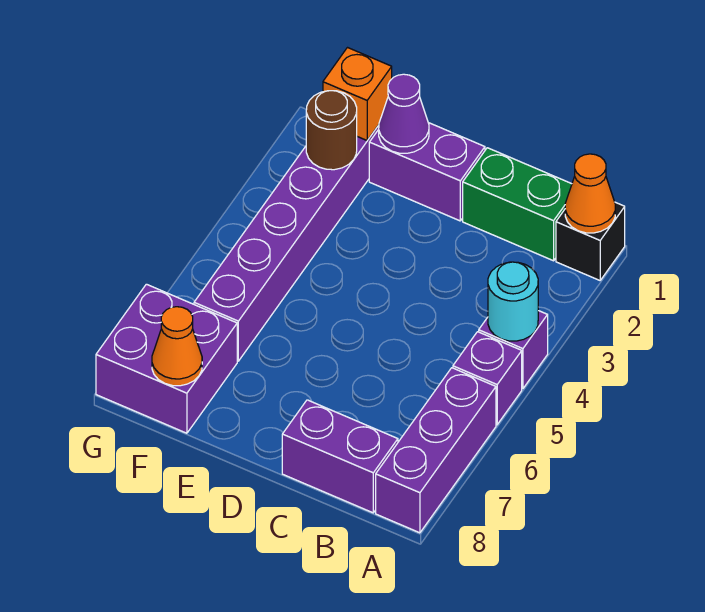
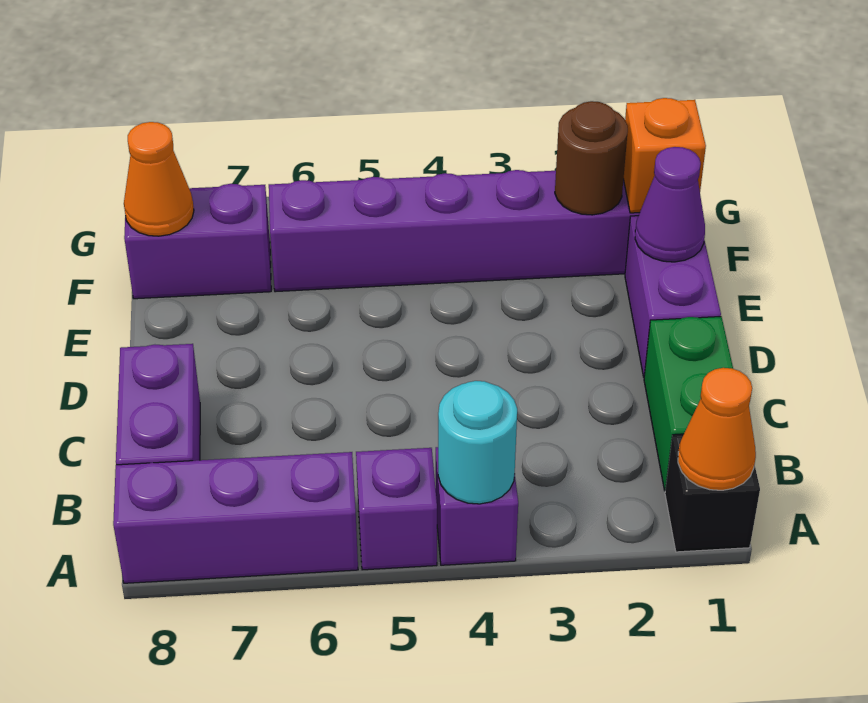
purple brick F7:G8 level 1 -> purple brick F7:F8 level 1

